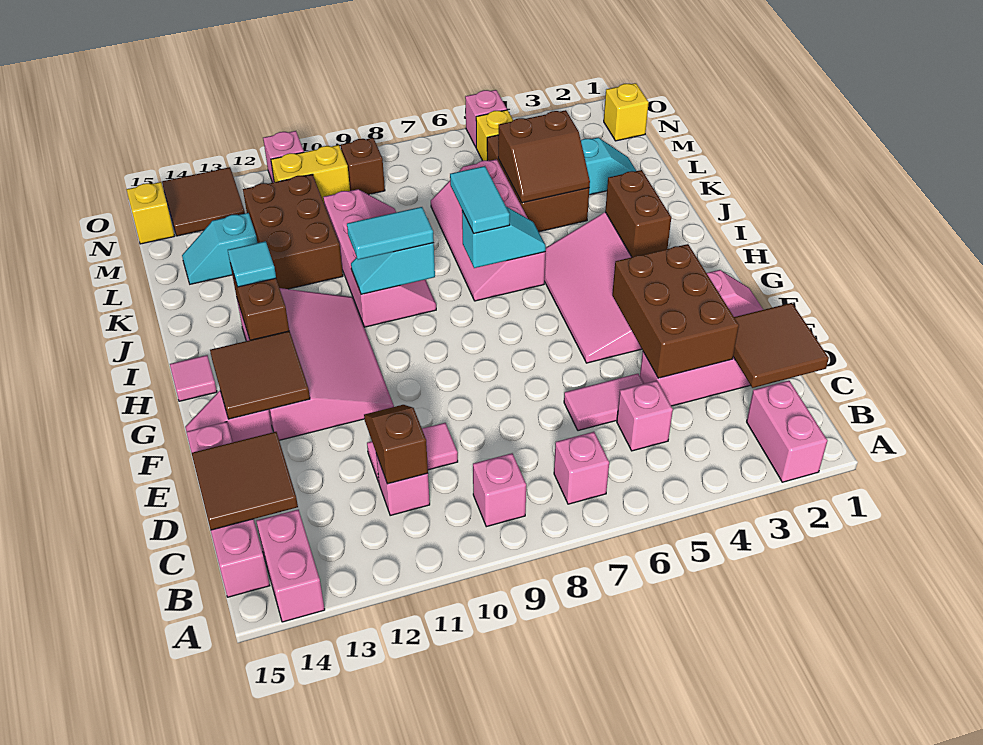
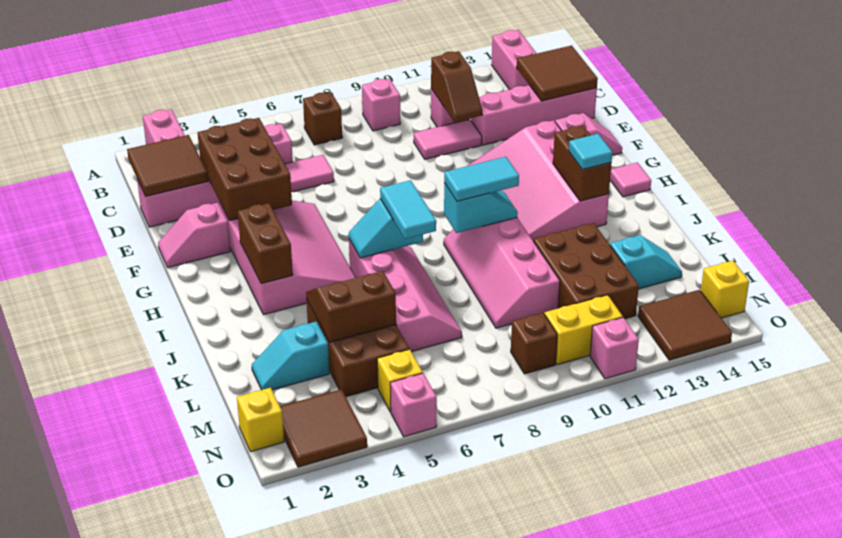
pink brick B7 level 1 -> brown brick B7 level 1
pink brick B15:E15 level 1 -> pink brick D12:D15 level 1
brown tile F13:G14 level 2 -> brown tile N2:O3 level 1

